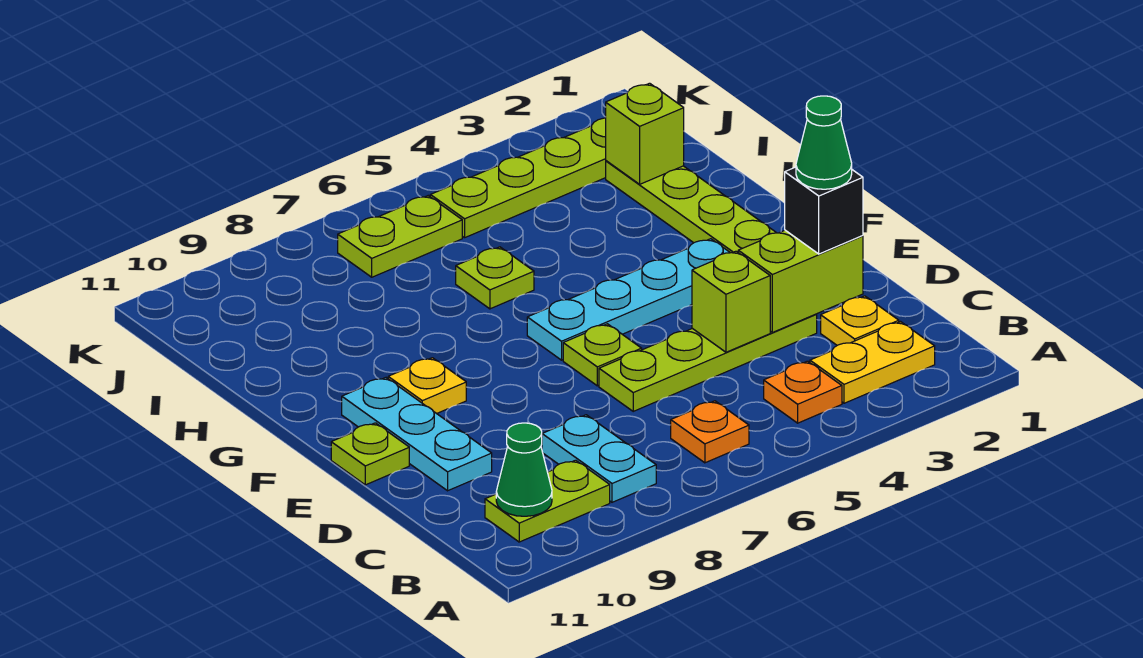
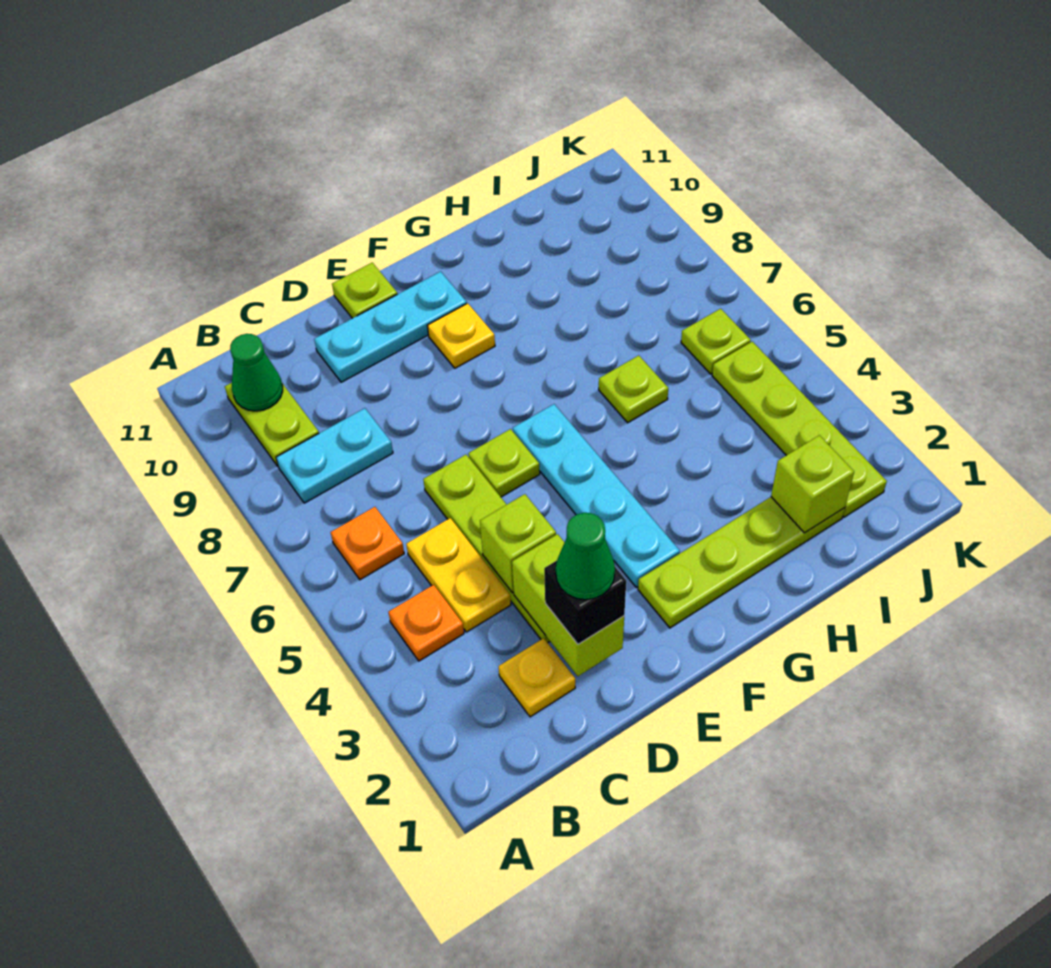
yellow plate B2:B3 level 1 -> yellow plate C4:C5 level 1
lime plate J6:J7 level 1 -> lime plate J6 level 1

